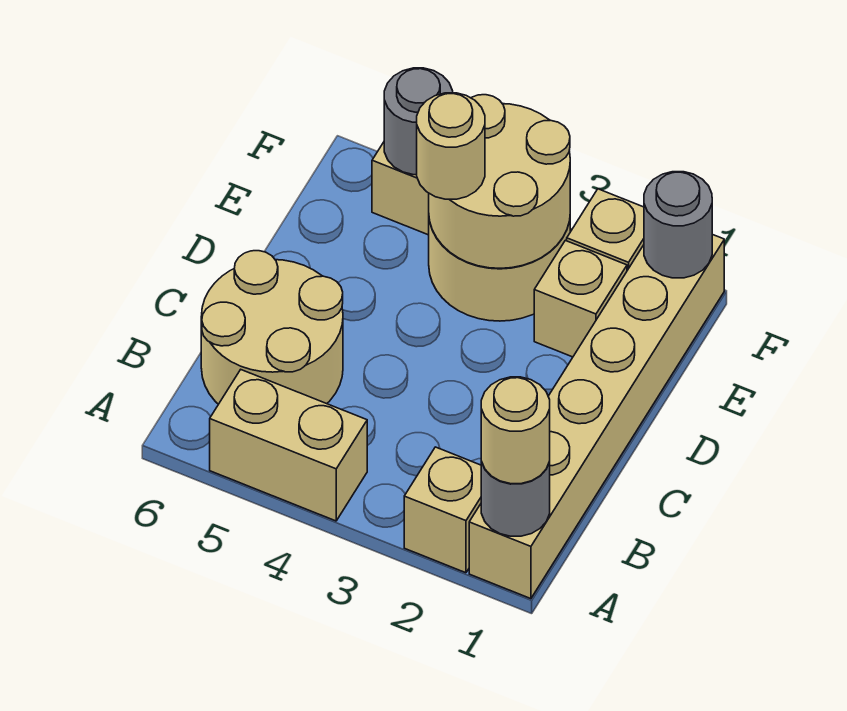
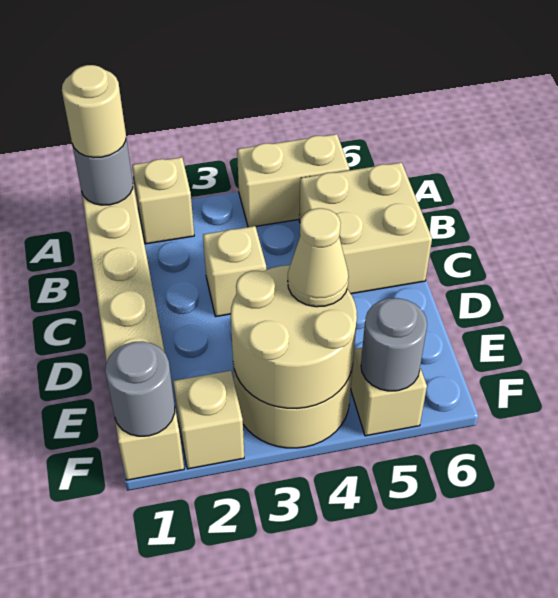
tan round brick B5:C6 level 1 -> tan brick B5:C6 level 1
tan brick E2 level 1 -> tan brick C3 level 1
tan round brick E4 level 3 -> tan cone E4 level 3

